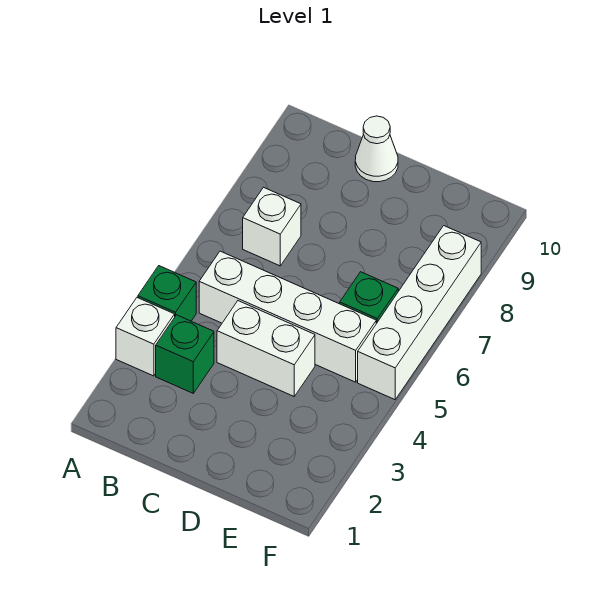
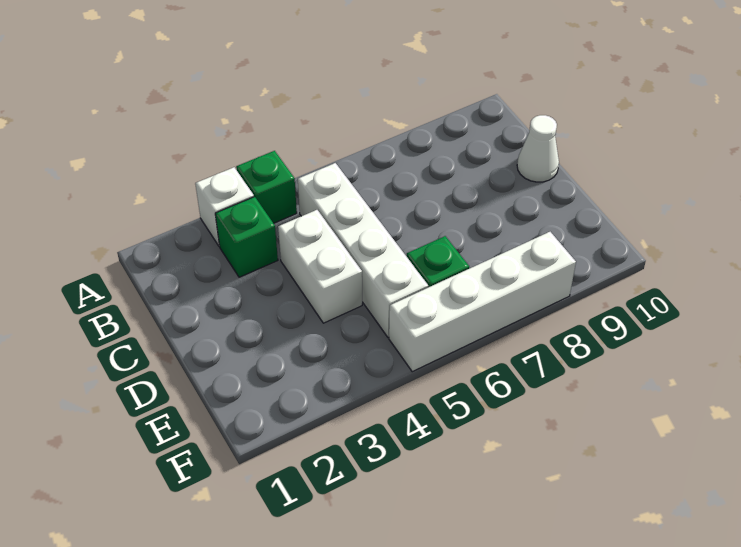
white brick B7 level 1 -> none

